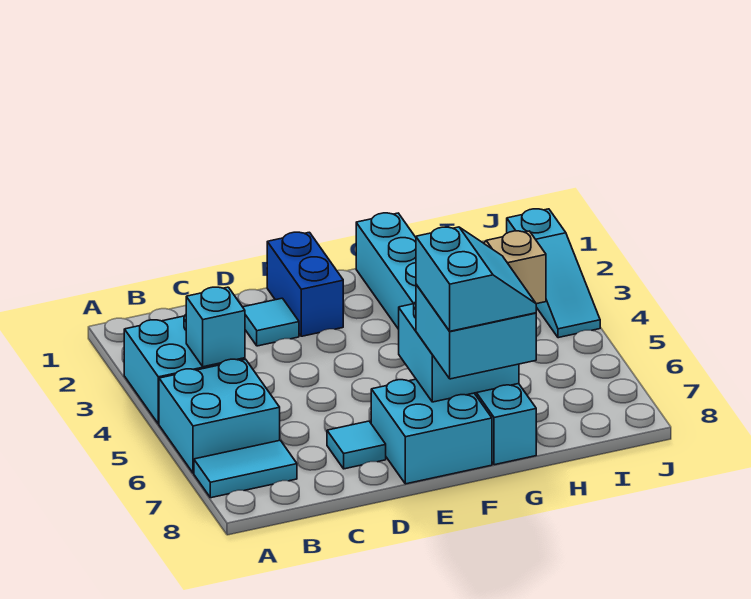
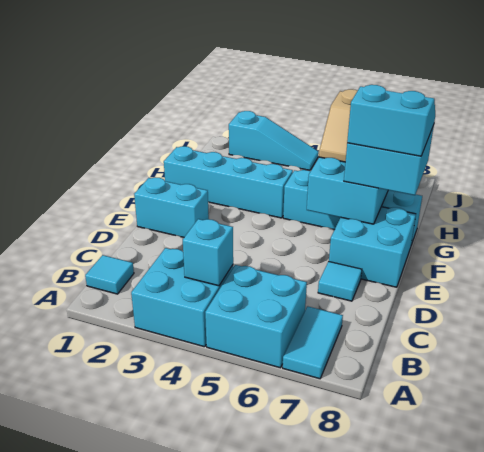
cyan tile D2 level 1 -> cyan tile B1 level 1
blue brick E1:E2 level 1 -> cyan brick E1:E2 level 1

